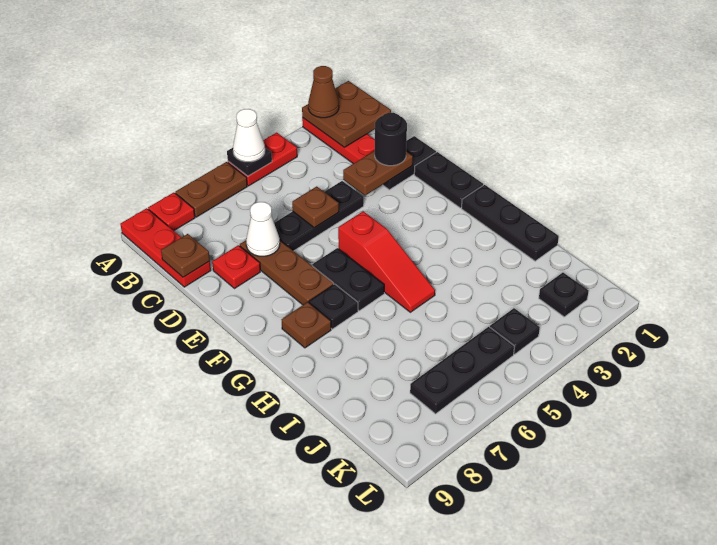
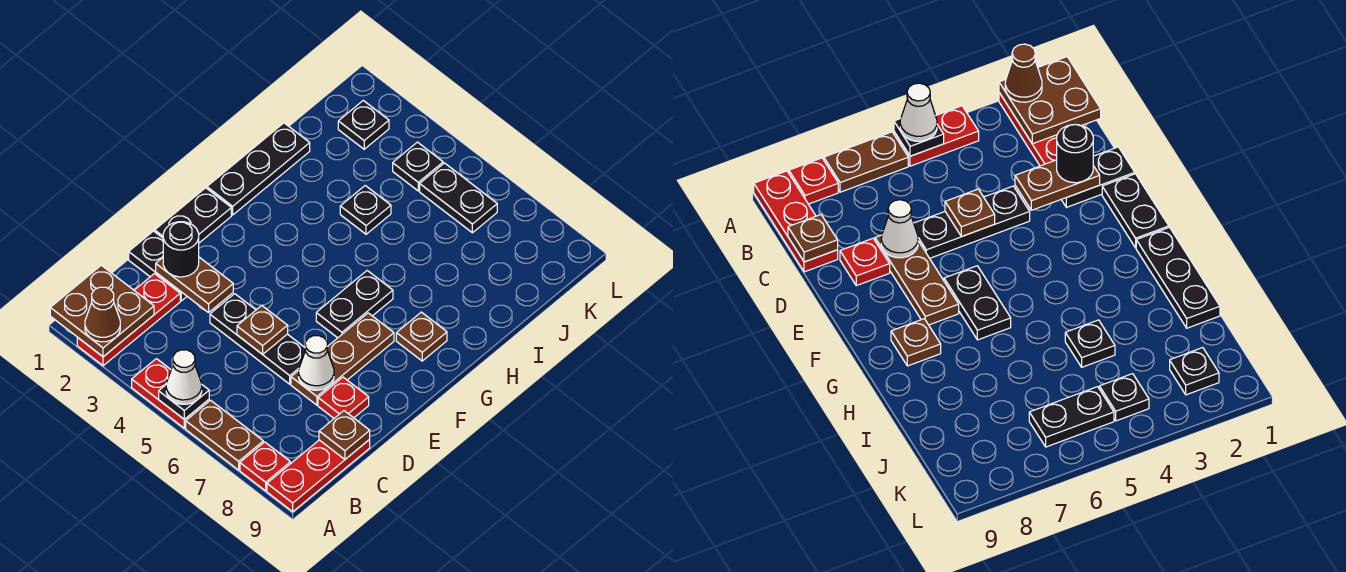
red slope F5:H5 level 1 top F -> none
black plate G7 level 1 -> black plate I4 level 1
black plate K5:K7 level 1 -> black plate K5:K6 level 1

